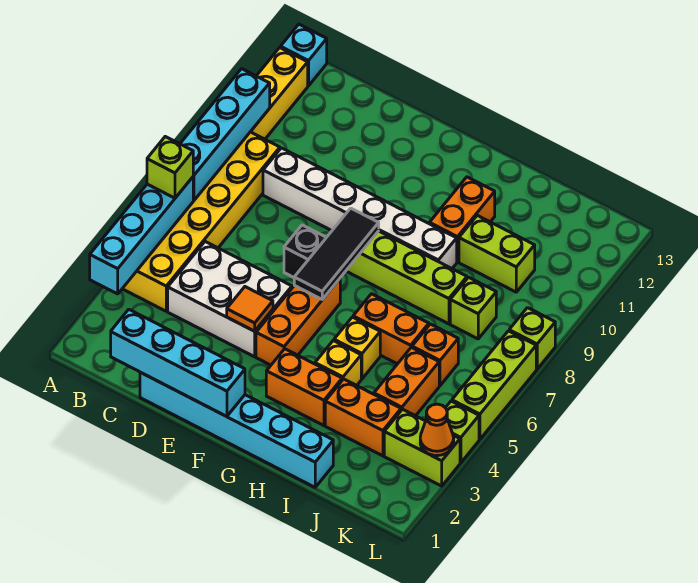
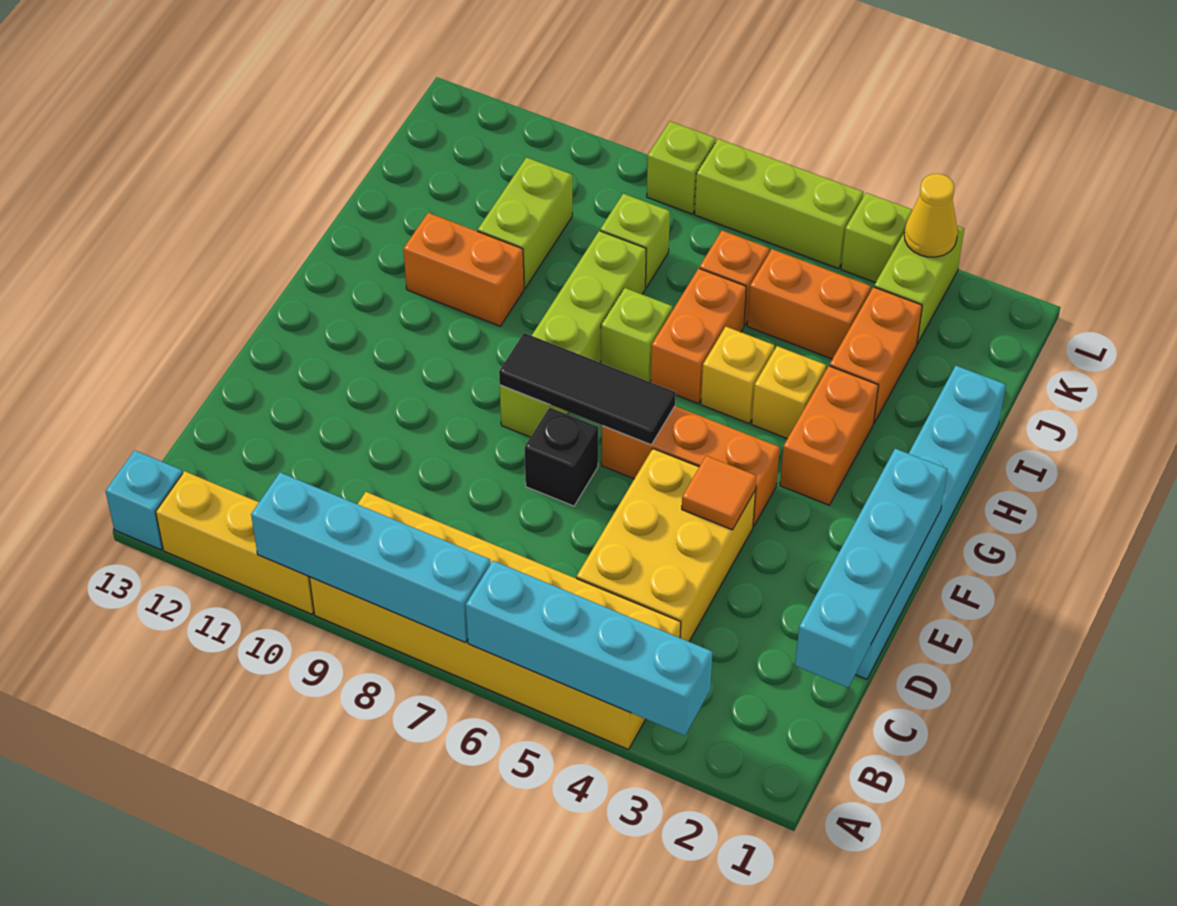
lime brick A6 level 3 -> lime brick H7 level 1
white brick C4:E5 level 1 -> yellow brick C4:E5 level 1
white brick C9:H9 level 1 -> none
orange cone L3 level 2 -> yellow cone L3 level 2

